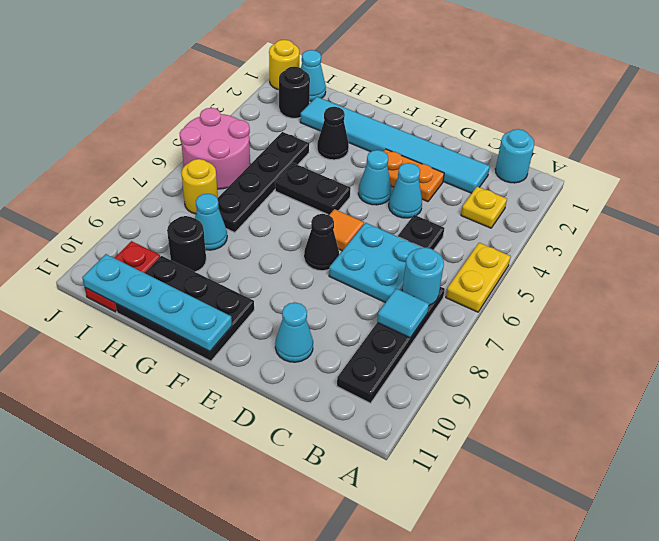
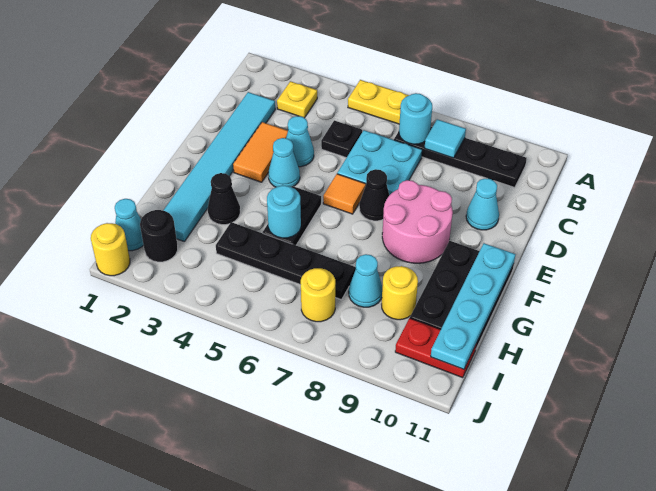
cyan round brick B1 level 1 -> cyan round brick G5 level 2
orange plate D3:E3 level 1 -> orange tile D3:E3 level 1
black round brick H9 level 1 -> yellow round brick H9 level 1
pink round brick I5:J6 level 1 -> pink round brick E8:F9 level 1

